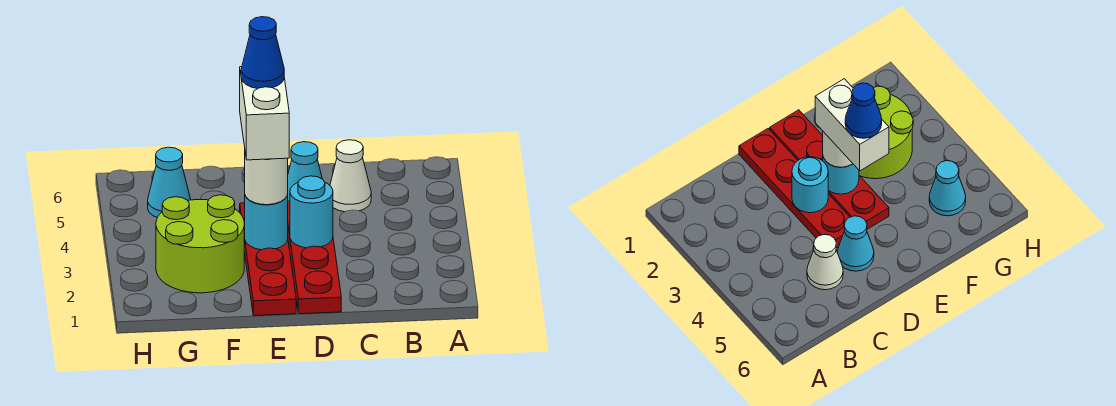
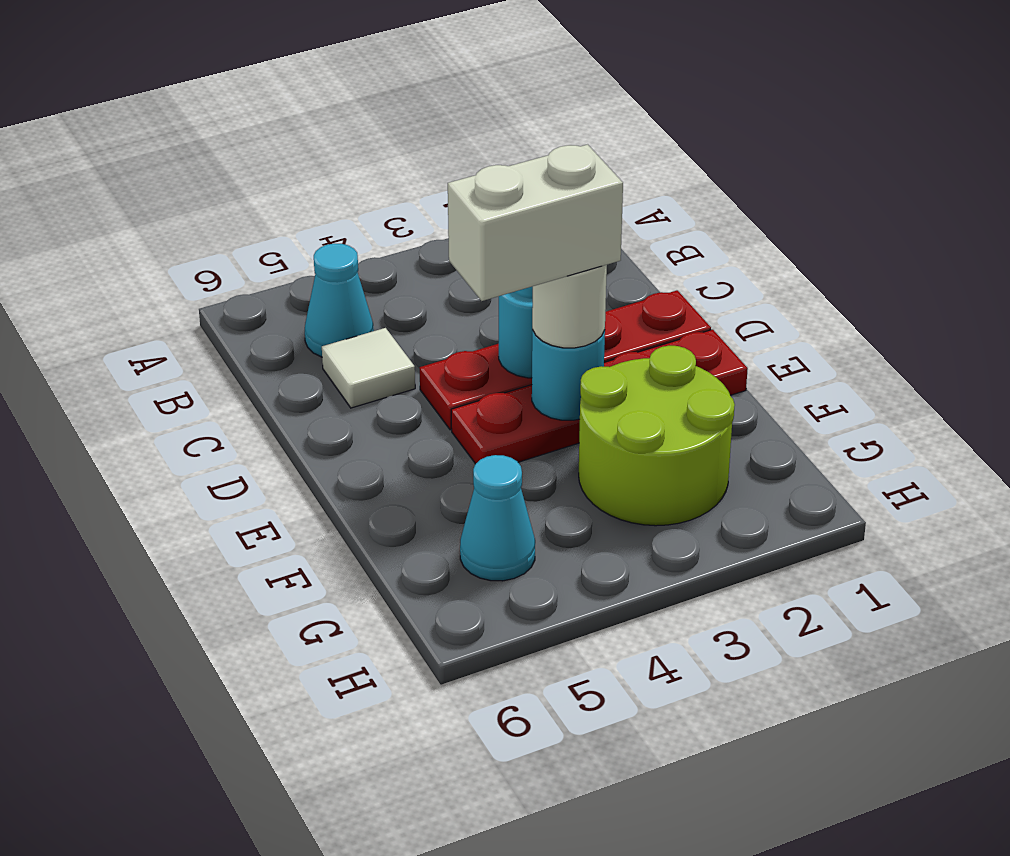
white cone C5 level 1 -> white tile C5 level 1
cyan cone D5 level 1 -> cyan cone B5 level 1
blue cone E4 level 5 -> none

